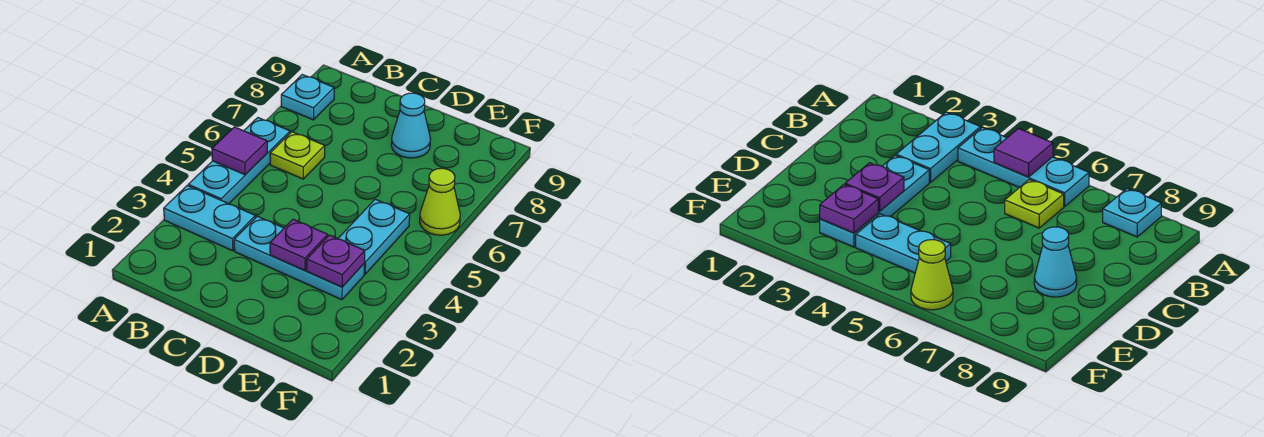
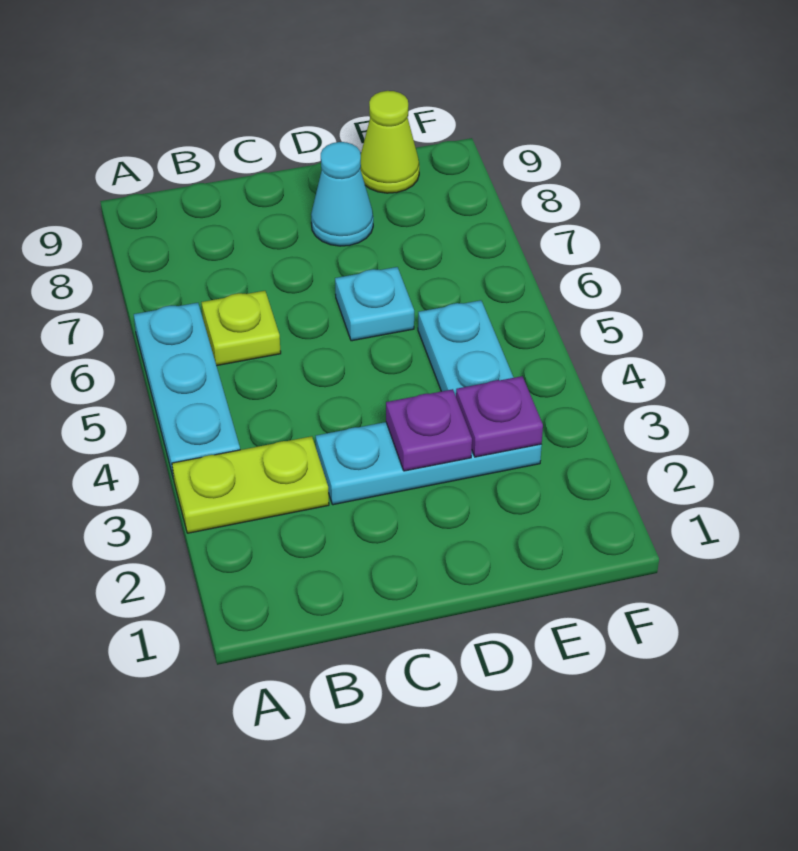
cyan plate A3:B3 level 1 -> lime plate A3:B3 level 1
purple tile A5 level 2 -> none
cyan plate A8 level 1 -> cyan plate D6 level 1
lime cone F6 level 1 -> lime cone E9 level 1

